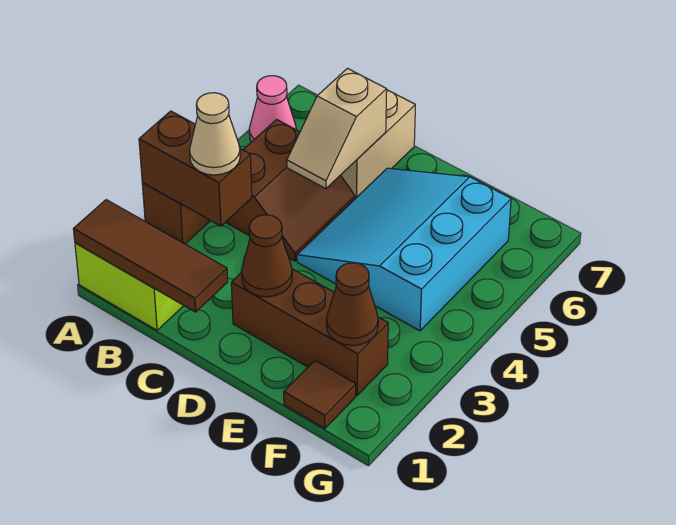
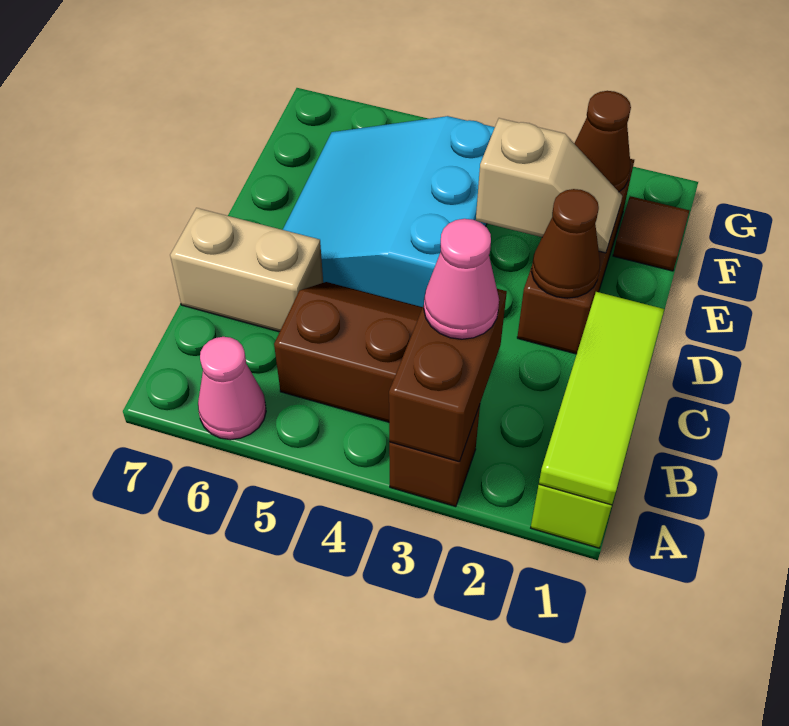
brown tile A1:C1 level 2 -> lime tile A1:C1 level 2
tan cone B3 level 3 -> pink cone B3 level 3
tan slope C5:C6 level 2 top 6 -> tan slope E2:E3 level 2 top 3
cyan slope D4:F6 level 1 top F -> cyan slope D4:F6 level 1 top 4

